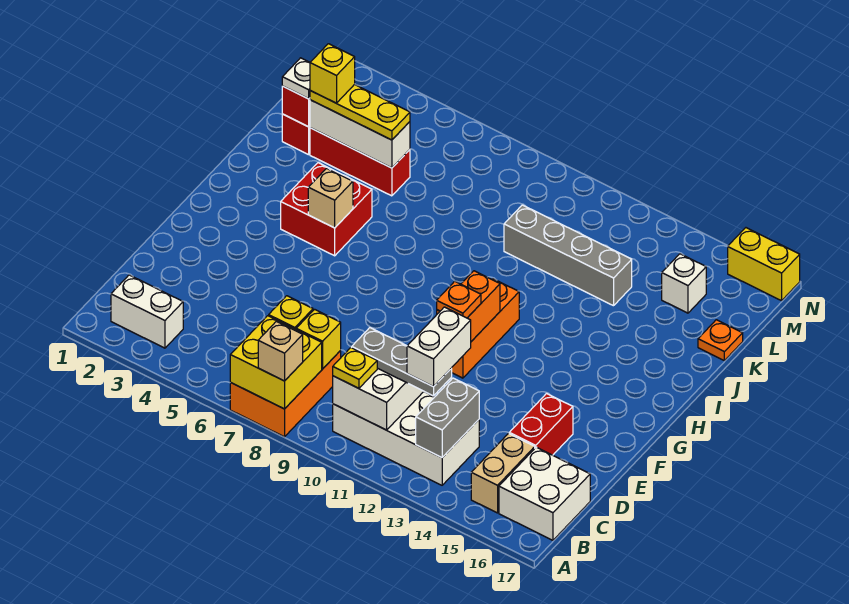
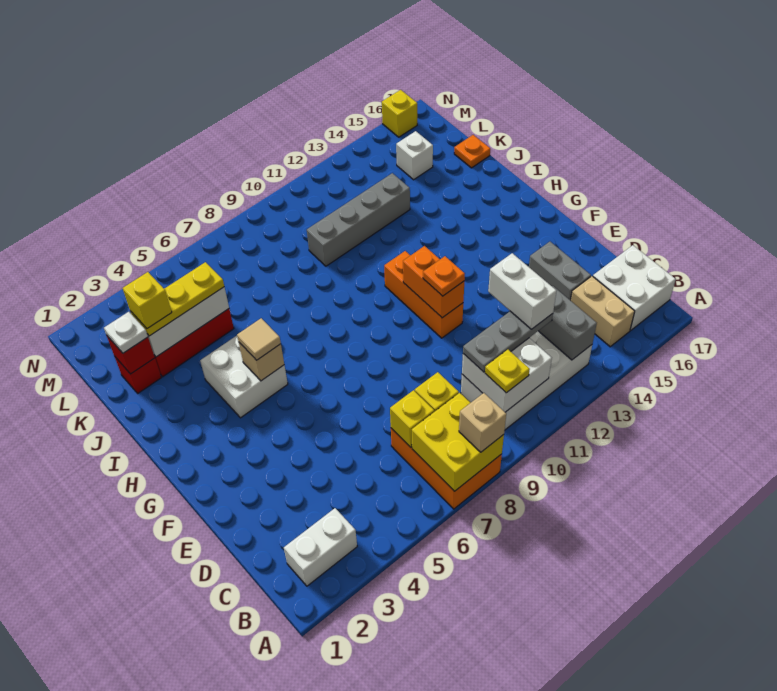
red brick D15:E15 level 1 -> grey brick D15:E15 level 1
red brick H4:I5 level 1 -> white brick H4:I5 level 1
none -> tan tile H5 level 3
yellow brick N16:N17 level 1 -> yellow brick N16 level 1

